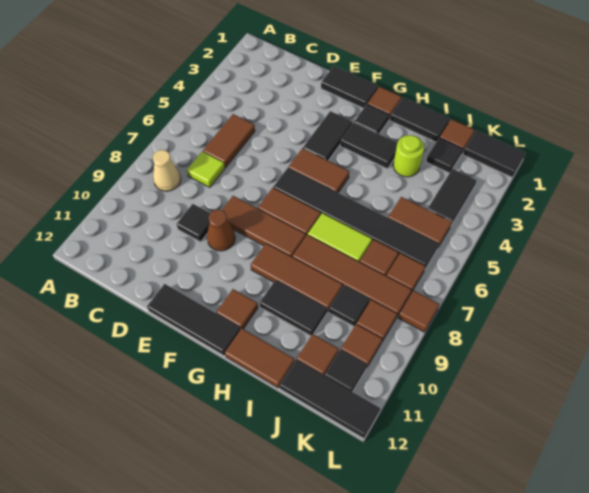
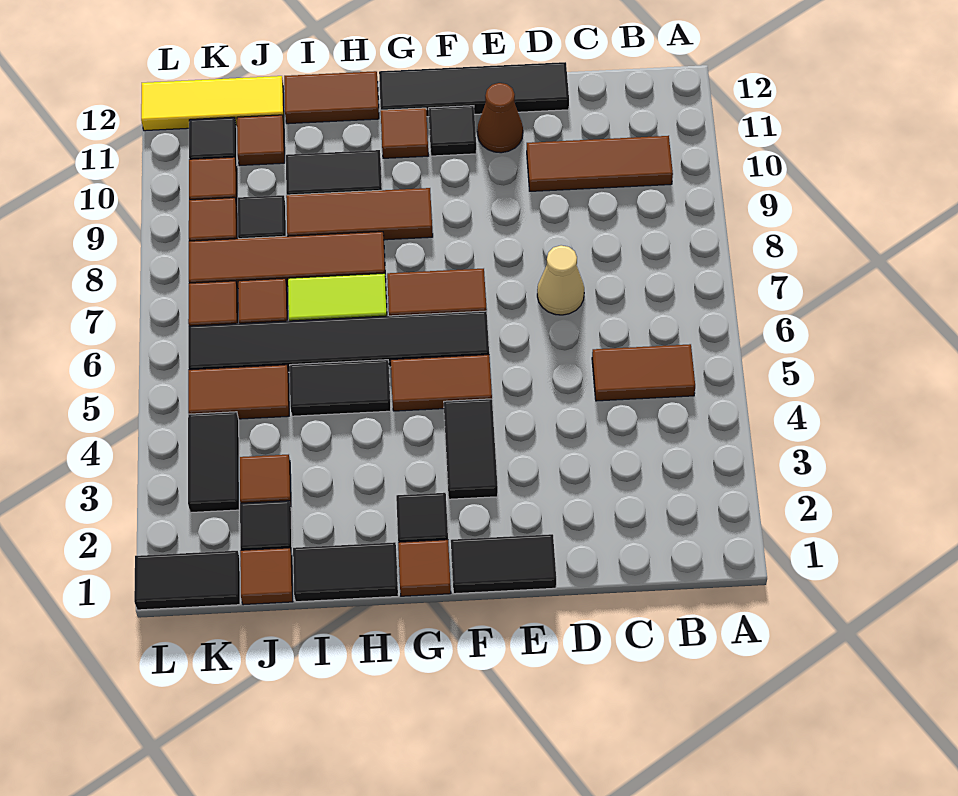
tan cone B8 level 1 -> tan cone D7 level 1
brown tile C5:C6 level 1 -> brown tile B5:C5 level 1
lime tile C7 level 1 -> none
black tile D9 level 1 -> black tile F11 level 1
brown tile E8:G8 level 1 -> brown tile B10:D10 level 1
brown cone E9 level 1 -> brown cone E11 level 1
black tile E12:G12 level 1 -> black tile D12:G12 level 1
black tile G3:H3 level 1 -> black tile H5:I5 level 1
lime round brick I3 level 1 -> none
black tile J12:L12 level 1 -> yellow tile J12:L12 level 1
brown tile L8 level 1 -> brown tile J3 level 1

